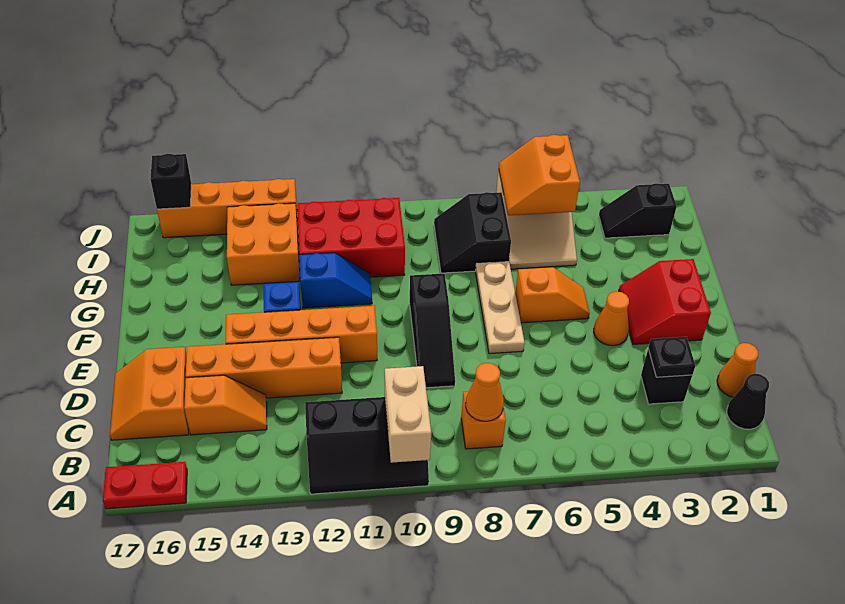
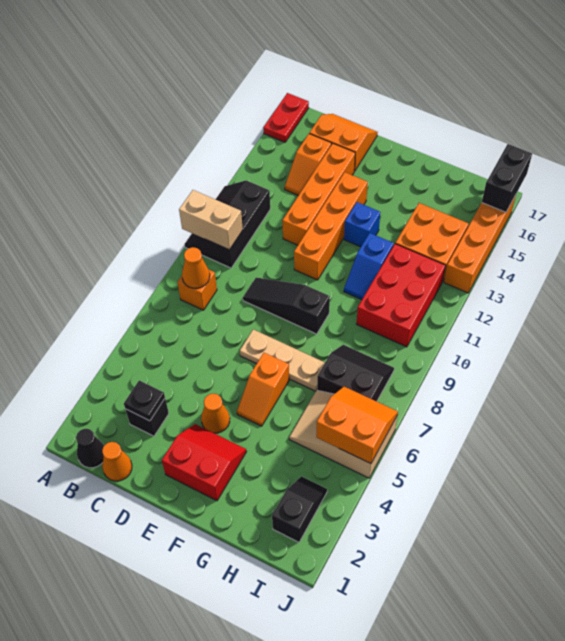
black brick J16 level 2 -> black brick J16:J17 level 2

